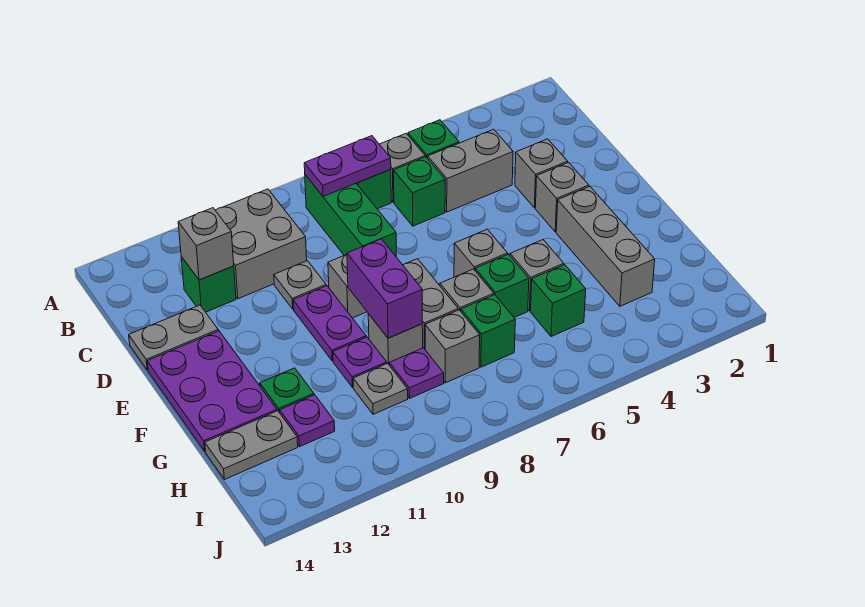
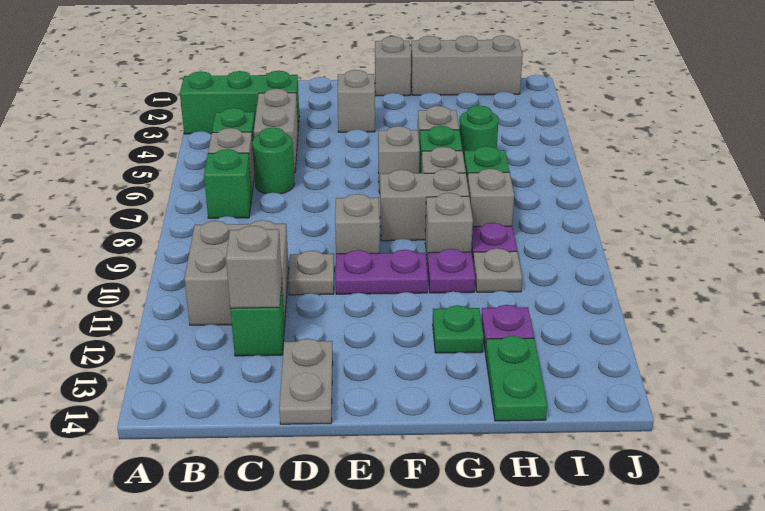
purple plate B7:B8 level 2 -> none
green brick B8:D8 level 1 -> green brick A3:C3 level 1
green brick C6 level 1 -> green round brick C6 level 1
grey brick D3 level 1 -> grey brick F1 level 1
purple plate E13:G14 level 1 -> none
grey brick F3:H3 level 1 -> grey brick G1:I1 level 1
purple brick F9:G9 level 2 -> none
green brick H5 level 1 -> green round brick H5 level 1
grey plate H13:H14 level 1 -> green plate H13:H14 level 1

